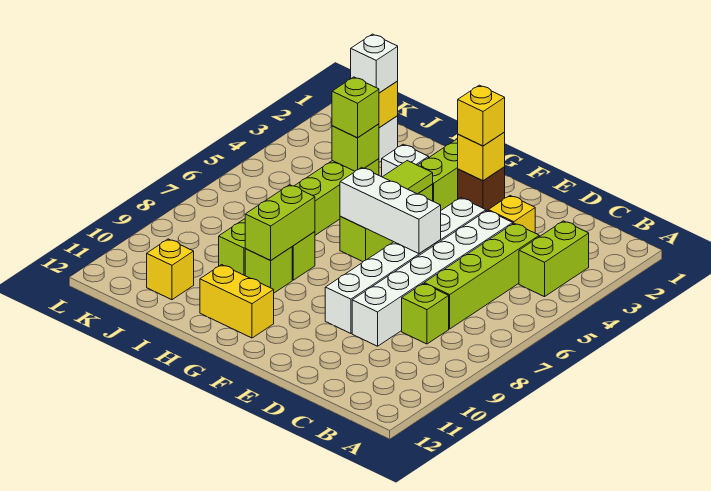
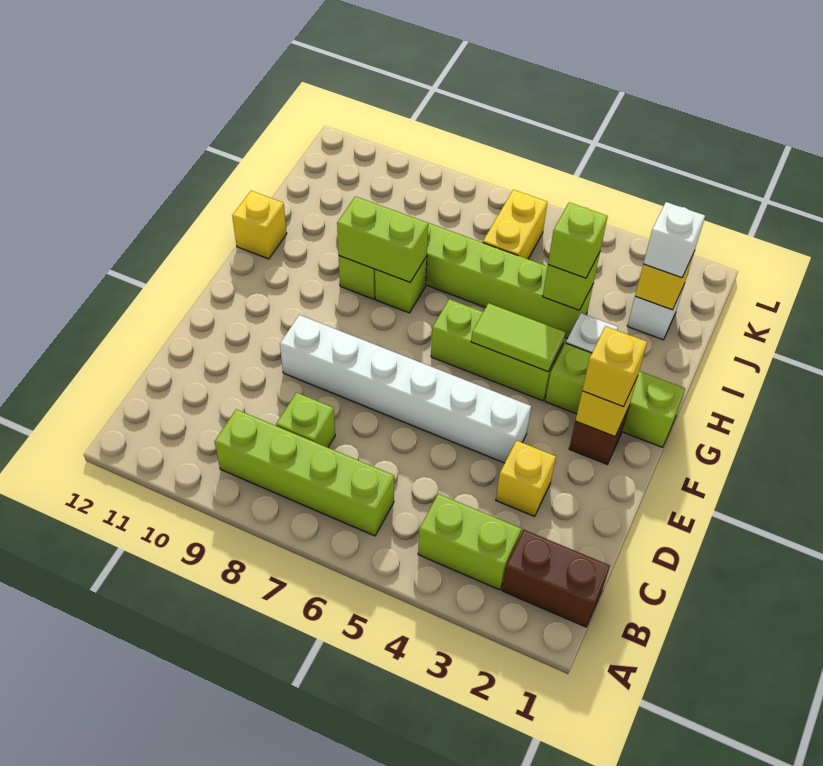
none -> brown brick B1:B2 level 1
lime brick C4:C7 level 1 -> lime brick B6:B9 level 1
white brick D4:D9 level 1 -> none
white brick E6:G6 level 2 -> none
yellow brick G11:H11 level 1 -> yellow brick J6:K6 level 1
yellow brick J11 level 1 -> yellow brick H12 level 1

